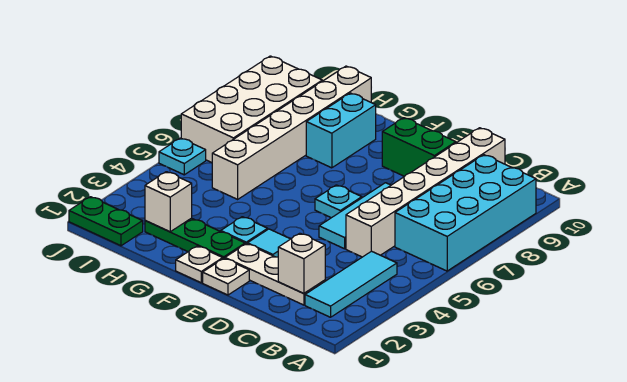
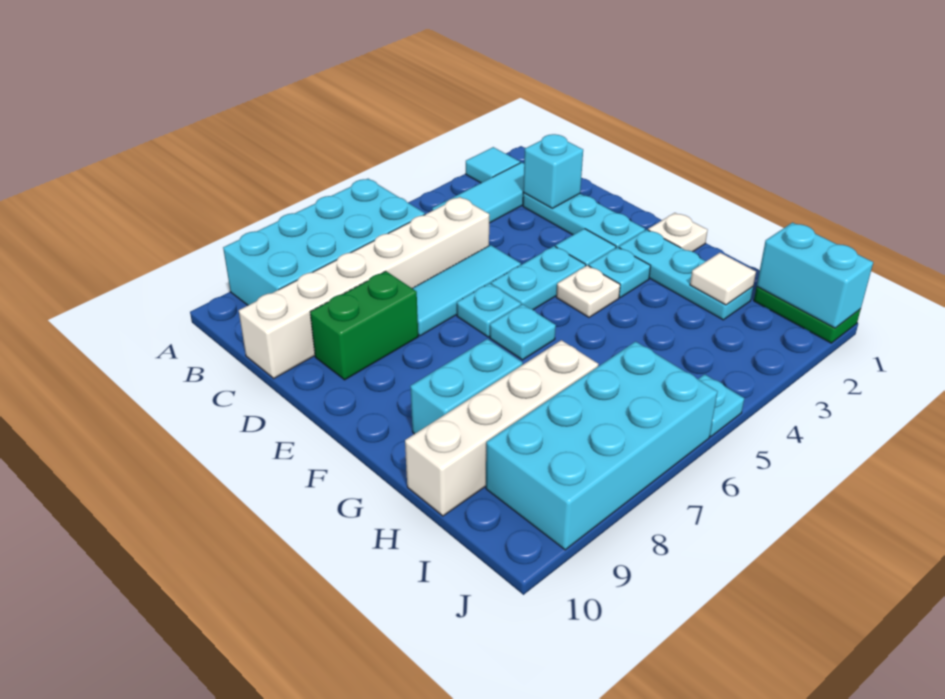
none -> cyan tile A2 level 1
white plate C2:E2 level 1 -> cyan plate C2:E2 level 1
white brick C2 level 2 -> cyan brick C2 level 2
green brick D9:E9 level 1 -> green brick D8:D9 level 1
white plate E1 level 1 -> white plate F4 level 1
none -> cyan plate E4:E5 level 1
green plate F2:H2 level 1 -> cyan plate F2:H2 level 1
none -> cyan plate F6 level 1
white brick H2 level 2 -> white tile H2 level 2
white brick H5:H10 level 1 -> white brick H7:H10 level 1
none -> cyan brick I1:J1 level 2
white brick I6:J9 level 1 -> cyan brick I6:J9 level 1

